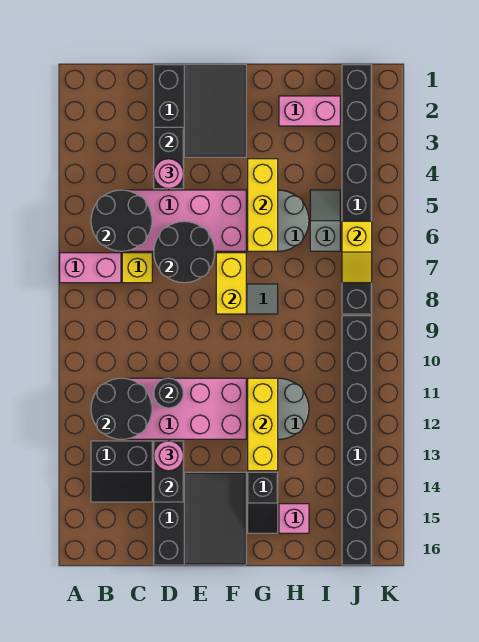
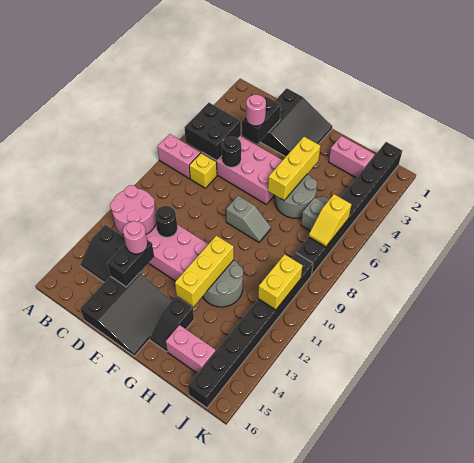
black round brick B5:C6 level 2 -> black brick B5:C6 level 2
black round brick B11:C12 level 2 -> pink round brick B11:C12 level 2
black round brick D6:E7 level 2 -> black round brick D6 level 2
yellow brick F7:F8 level 2 -> yellow brick J10:J11 level 2
pink brick H15 level 1 -> pink brick H15:I15 level 1

